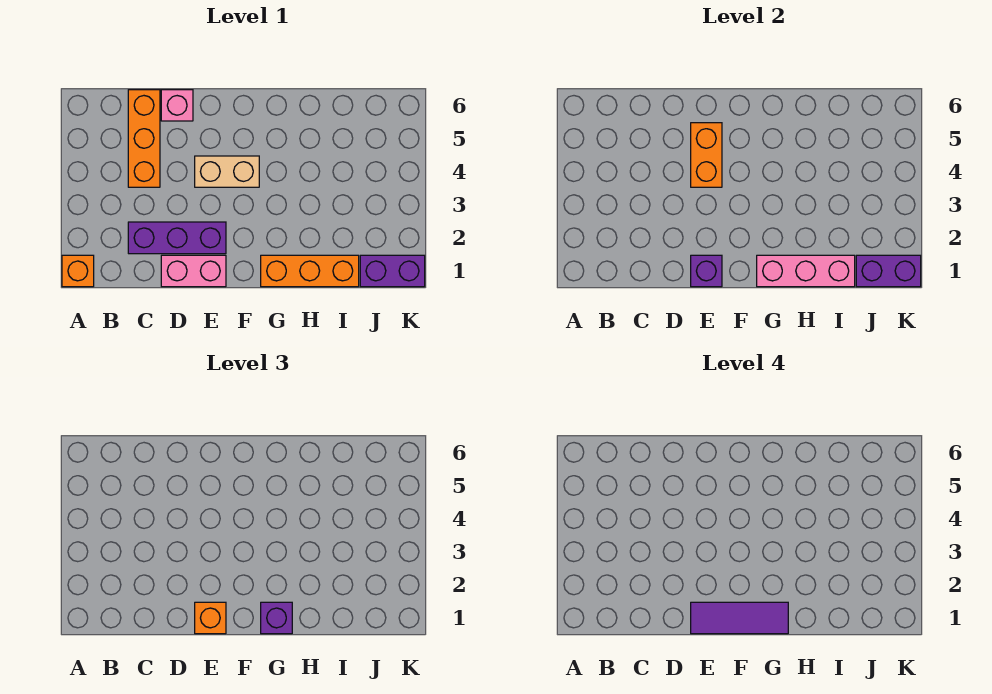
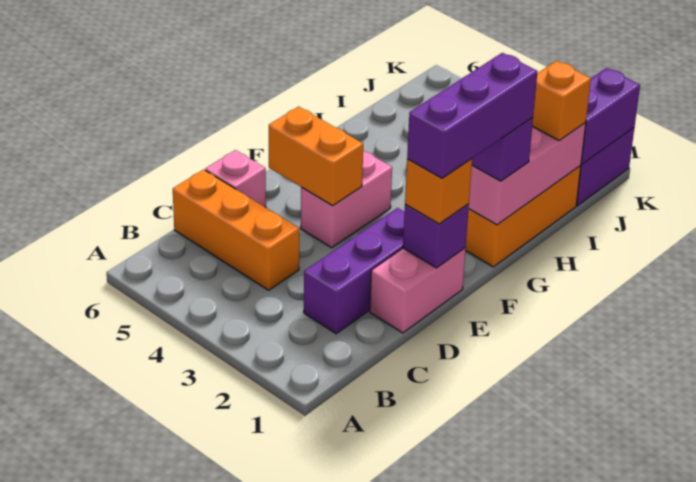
orange brick A1 level 1 -> orange brick I1 level 3
purple tile E1:G1 level 4 -> purple brick E1:G1 level 4
tan brick E4:F4 level 1 -> pink brick E4:F4 level 1

